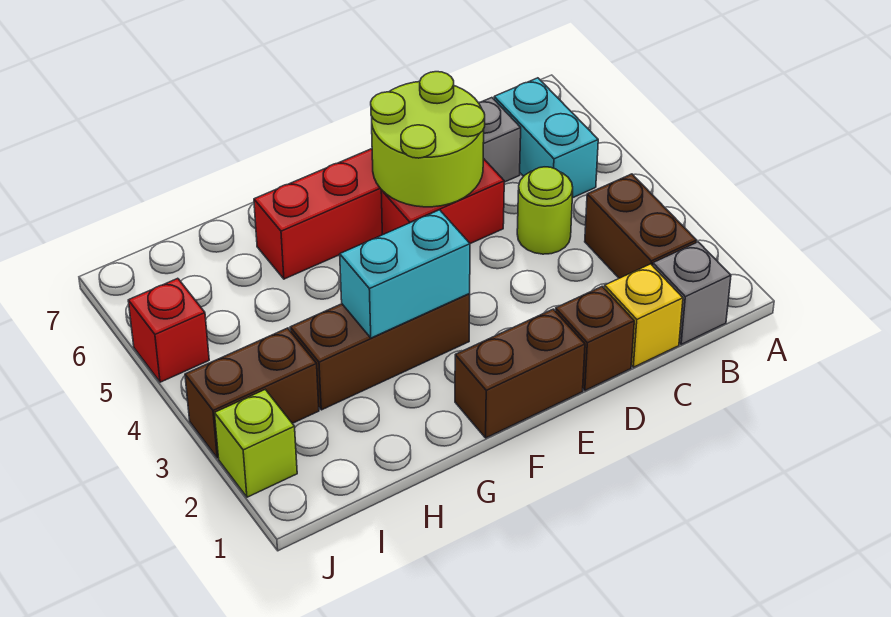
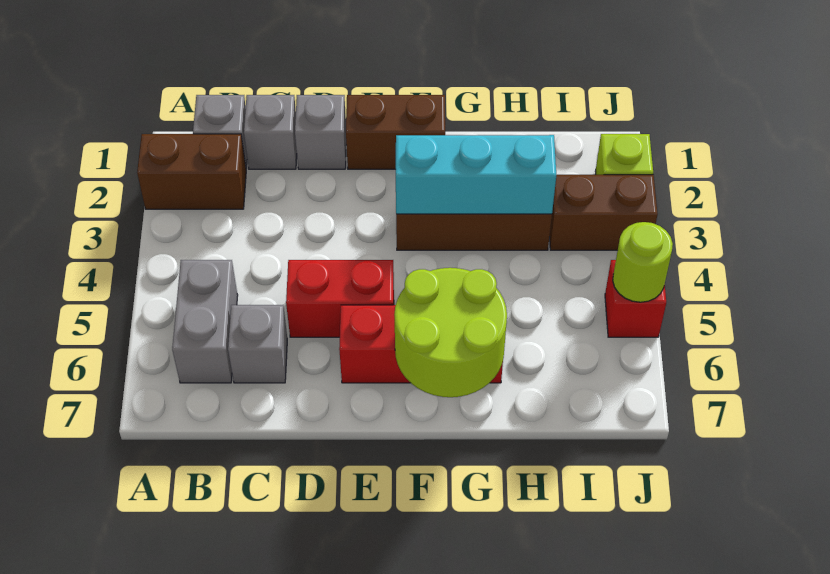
brown brick B2:B3 level 1 -> brown brick A2:B2 level 1
cyan brick B5:B6 level 1 -> grey brick B5:B6 level 1
yellow brick C1 level 1 -> grey brick C1 level 1
lime round brick C4 level 1 -> lime round brick J5 level 2
brown brick D1 level 1 -> grey brick D1 level 1
lime round brick D5:E6 level 2 -> lime round brick F6:G7 level 2
cyan brick F3:G3 level 2 -> cyan brick F3:H3 level 2

